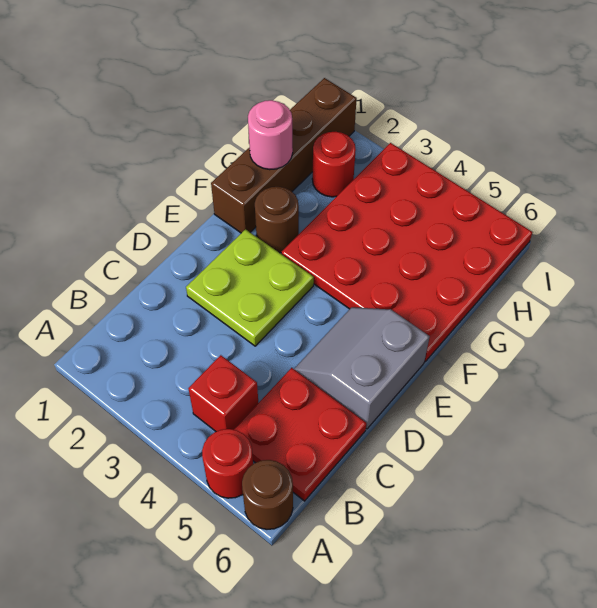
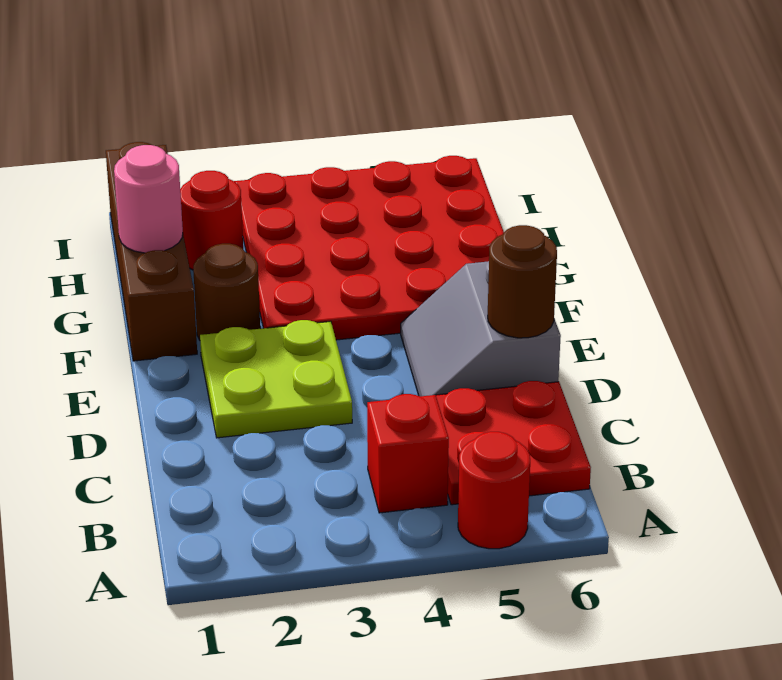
brown round brick A6 level 1 -> brown round brick D6 level 2

